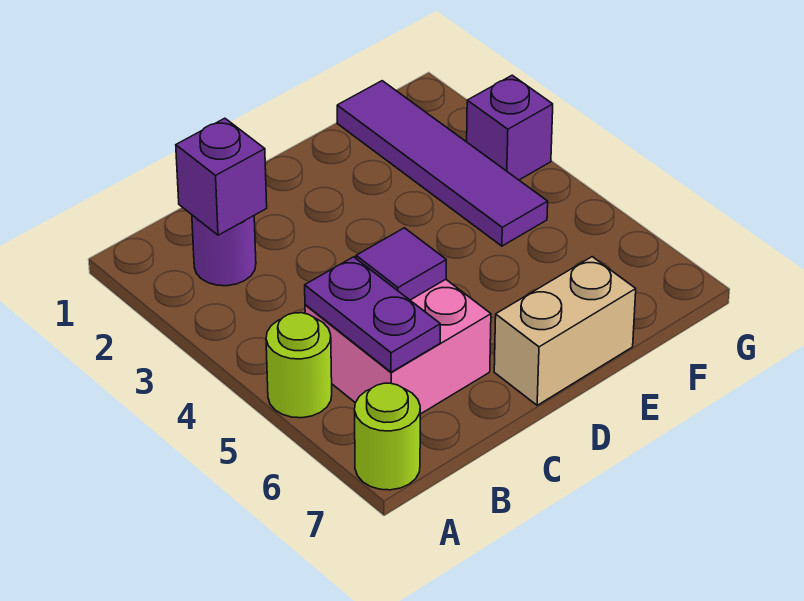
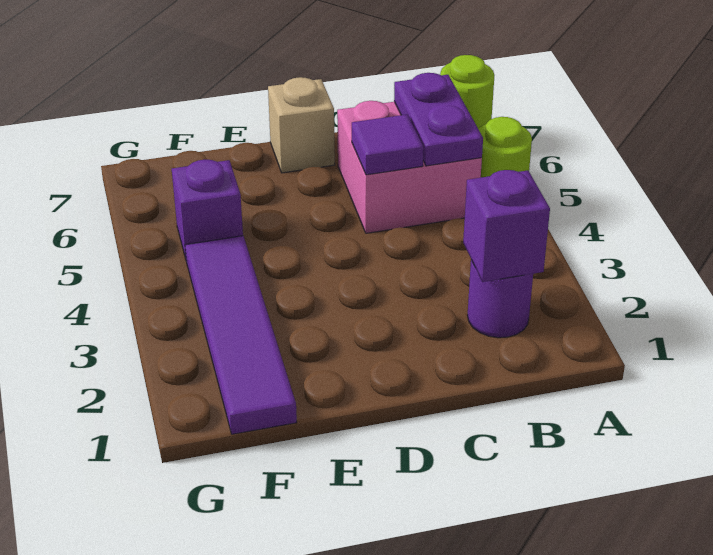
tan brick D7:E7 level 1 -> tan brick D7 level 1
purple brick G3 level 1 -> purple brick F5 level 1

